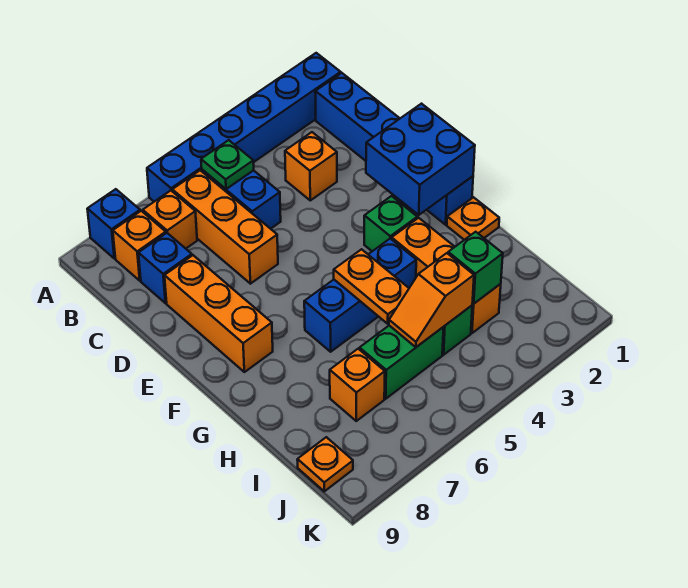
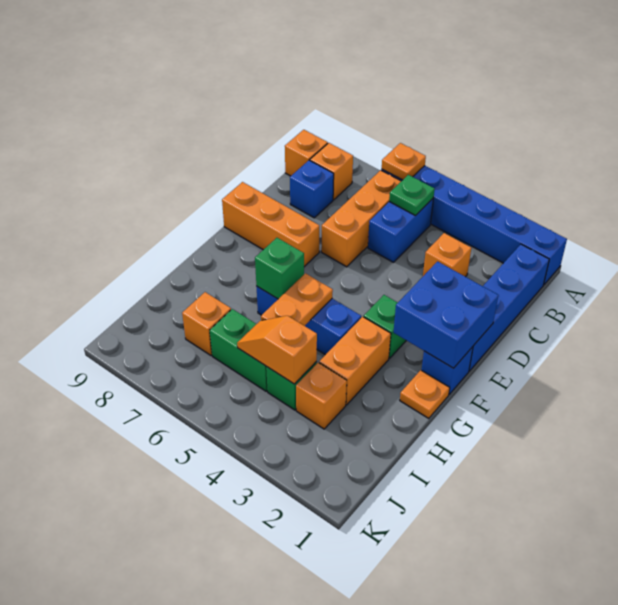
blue brick A8 level 1 -> none
orange brick B7 level 1 -> orange brick B9 level 1
orange brick D8:F8 level 1 -> orange brick E7:E9 level 1
green brick I3 level 2 -> green brick G6 level 2
orange plate J9 level 1 -> orange plate A6 level 2

